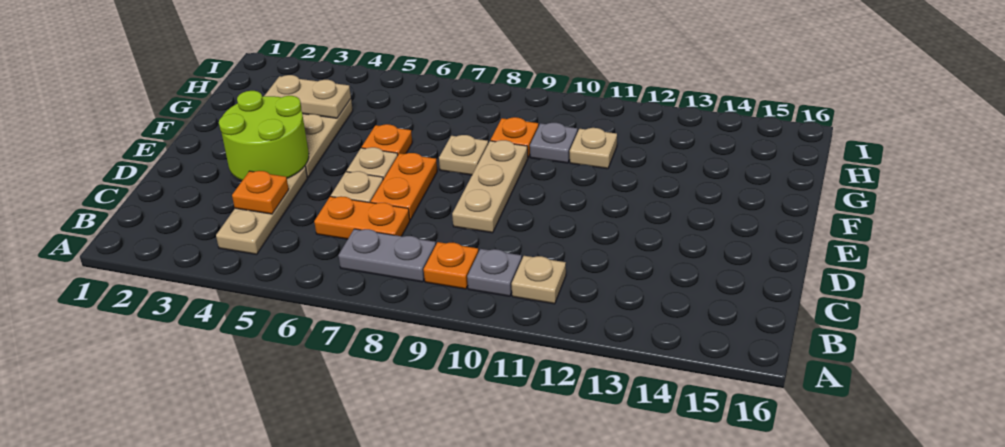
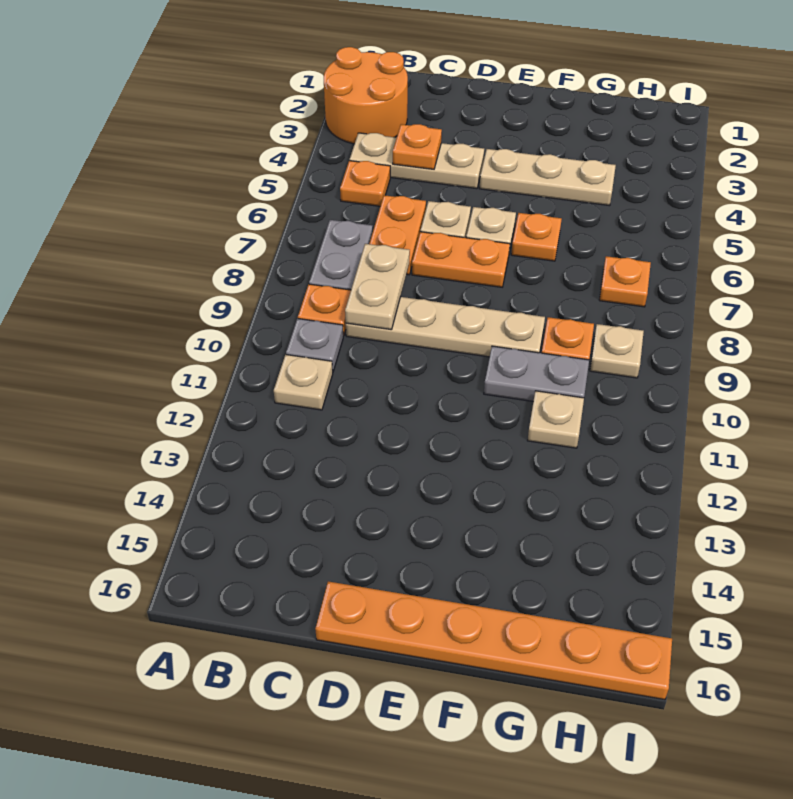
none -> orange round brick A2:B3 level 1
none -> orange plate B5 level 1
lime round brick D3:E4 level 2 -> none
tan plate D9:F9 level 1 -> tan plate C9:F9 level 1
none -> orange plate D16:I16 level 1
tan plate F8 level 1 -> tan plate H9 level 1
tan plate G3:G4 level 2 -> tan plate C8:C9 level 2
grey plate G10 level 1 -> grey plate F10:G10 level 1
none -> orange plate H7 level 1

